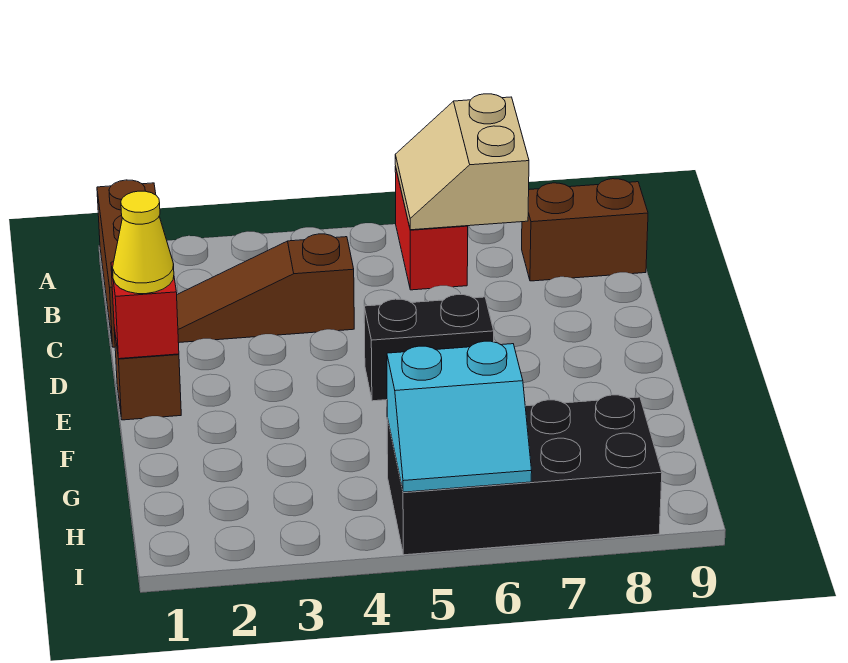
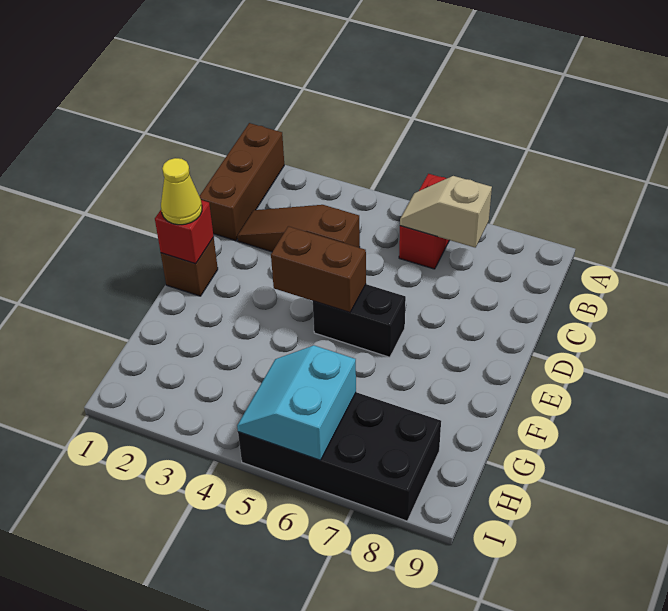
tan slope A6:B7 level 2 top 7 -> tan slope B6:B7 level 2 top 7
brown brick B8:B9 level 1 -> brown brick E4:E5 level 2
cyan slope H5:I6 level 2 top H -> cyan slope H5:I6 level 2 top 6

